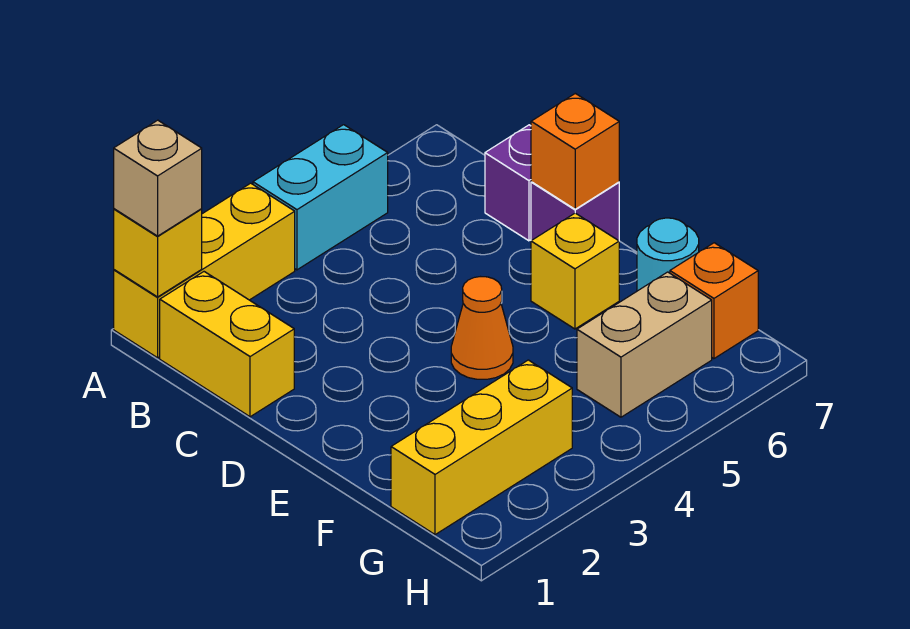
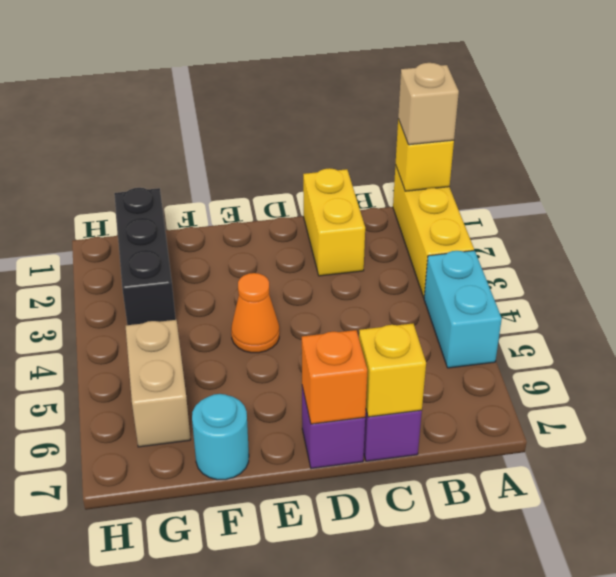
yellow brick B1:C1 level 1 -> yellow brick C1:C2 level 1
yellow brick E6 level 1 -> yellow brick C7 level 2
yellow brick G1:G3 level 1 -> black brick G1:G3 level 1
orange brick G7 level 1 -> none

